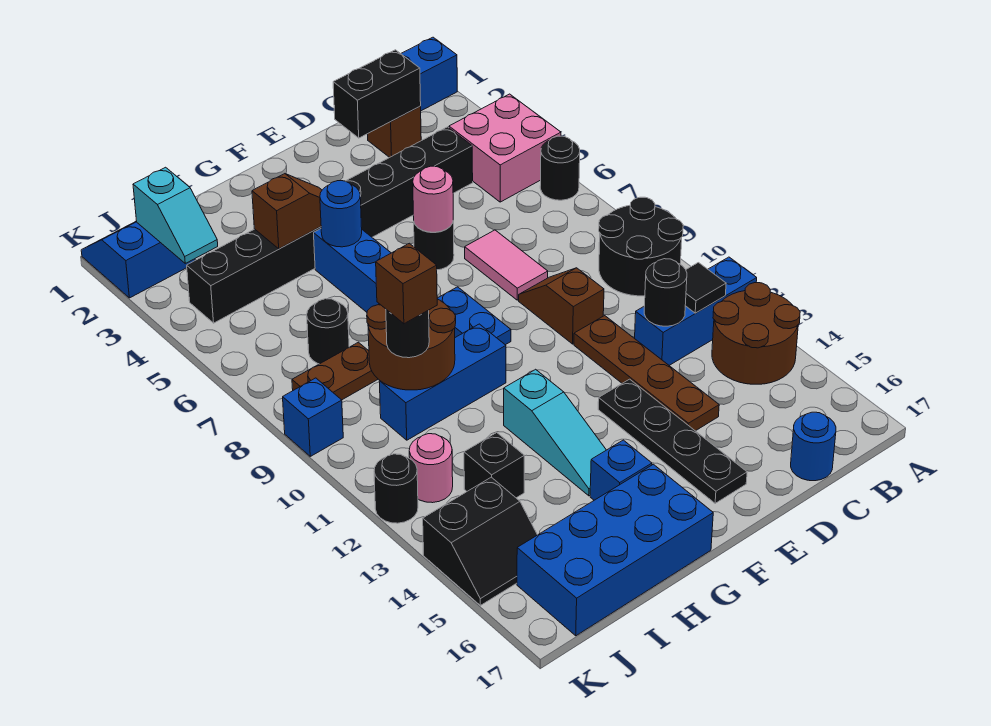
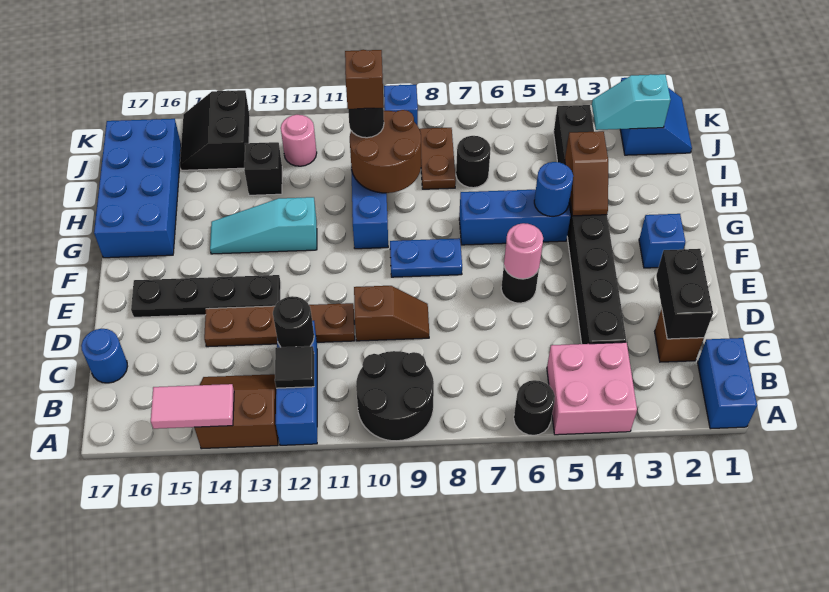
brown round brick A13:B14 level 1 -> brown slope A13:B14 level 1 top A
pink tile D7:D8 level 1 -> pink tile A14:A15 level 2
blue brick G15 level 1 -> blue brick F2 level 1
black round brick K12 level 1 -> none

